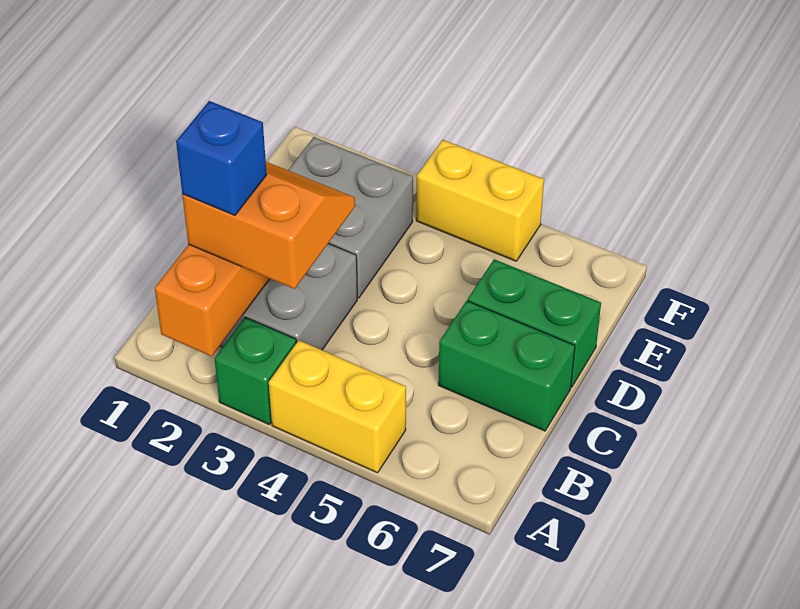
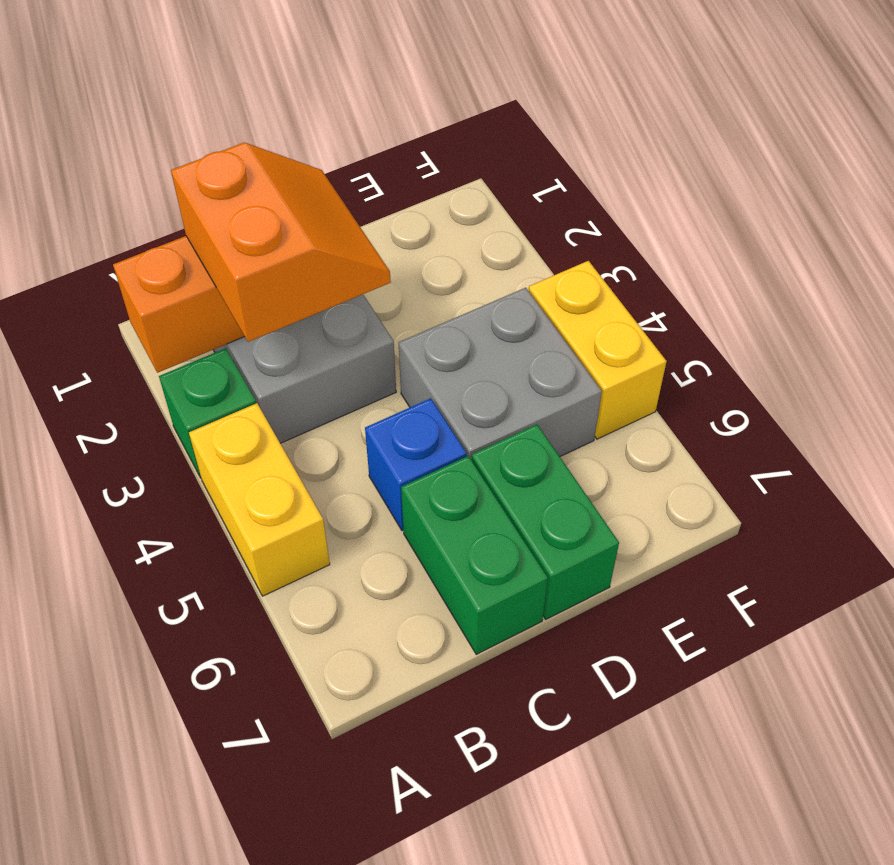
blue brick B2 level 4 -> blue brick C5 level 1
grey brick D2:E3 level 1 -> grey brick D4:E5 level 1

